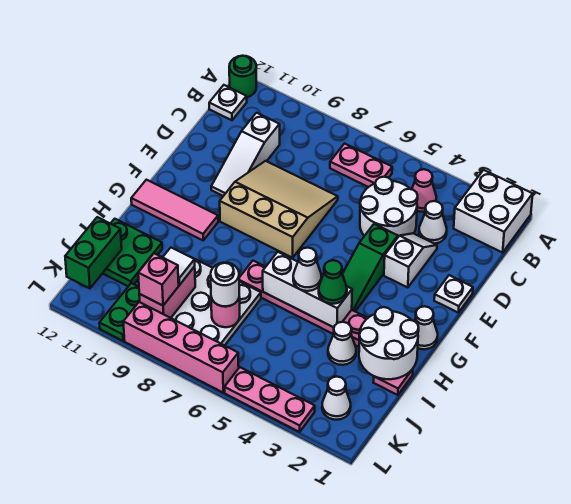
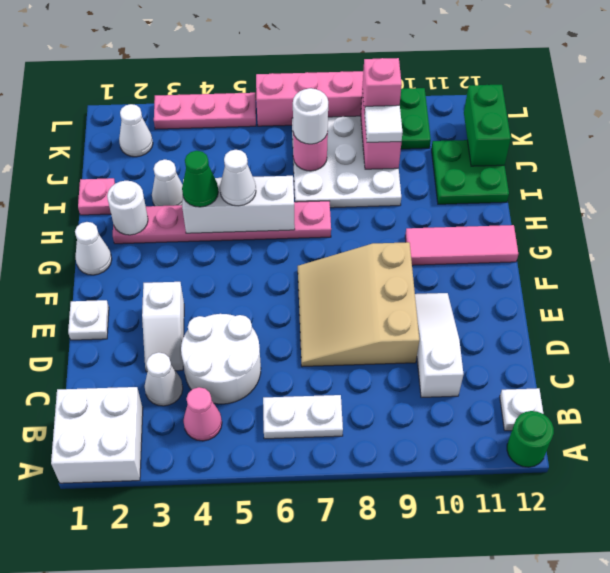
pink plate B6:B7 level 1 -> white plate B6:B7 level 1
tan slope D7:F9 level 1 top F -> tan slope D7:F9 level 1 top 9
green slope E4:G4 level 1 top E -> none
white round brick H1:I2 level 2 -> white round brick H2 level 2

